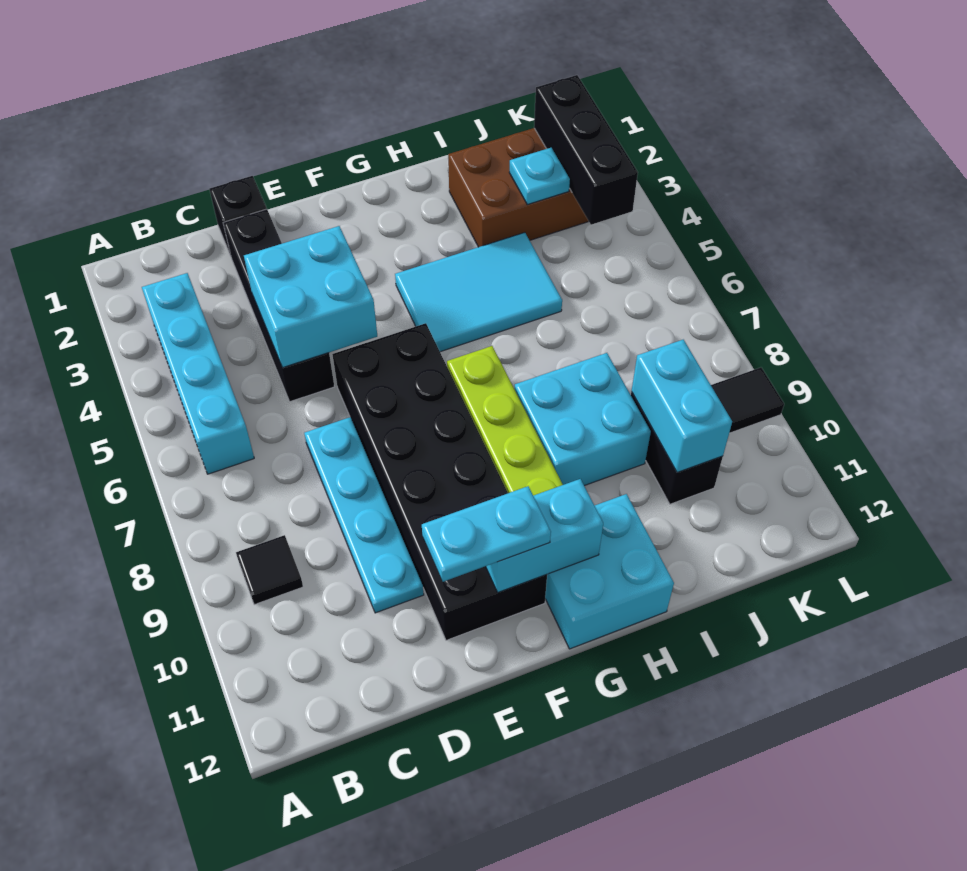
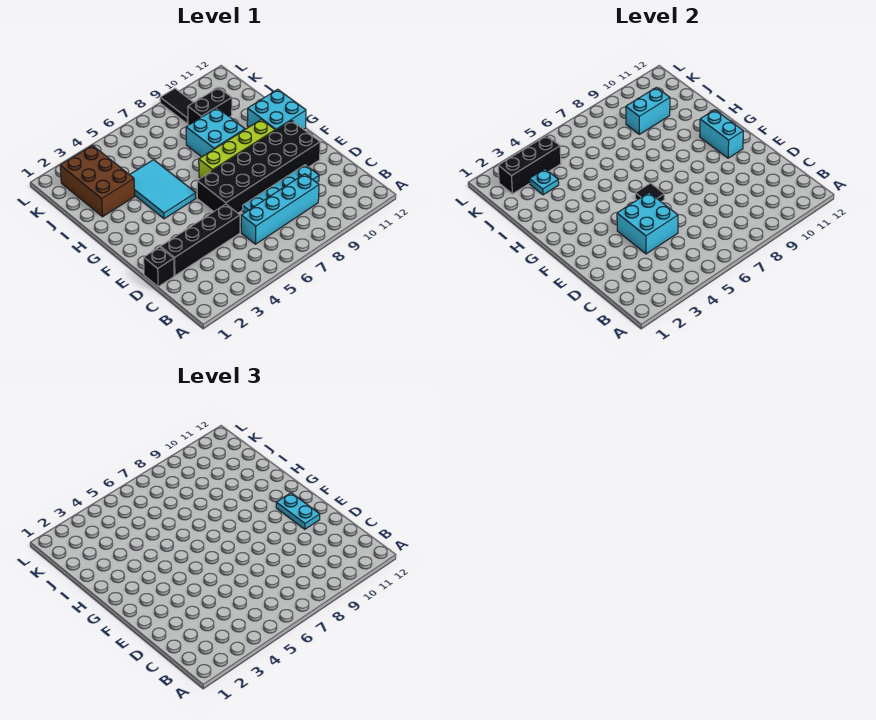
cyan brick B3:B6 level 1 -> cyan brick C6:C9 level 1
black tile B9 level 1 -> black tile F6 level 2

